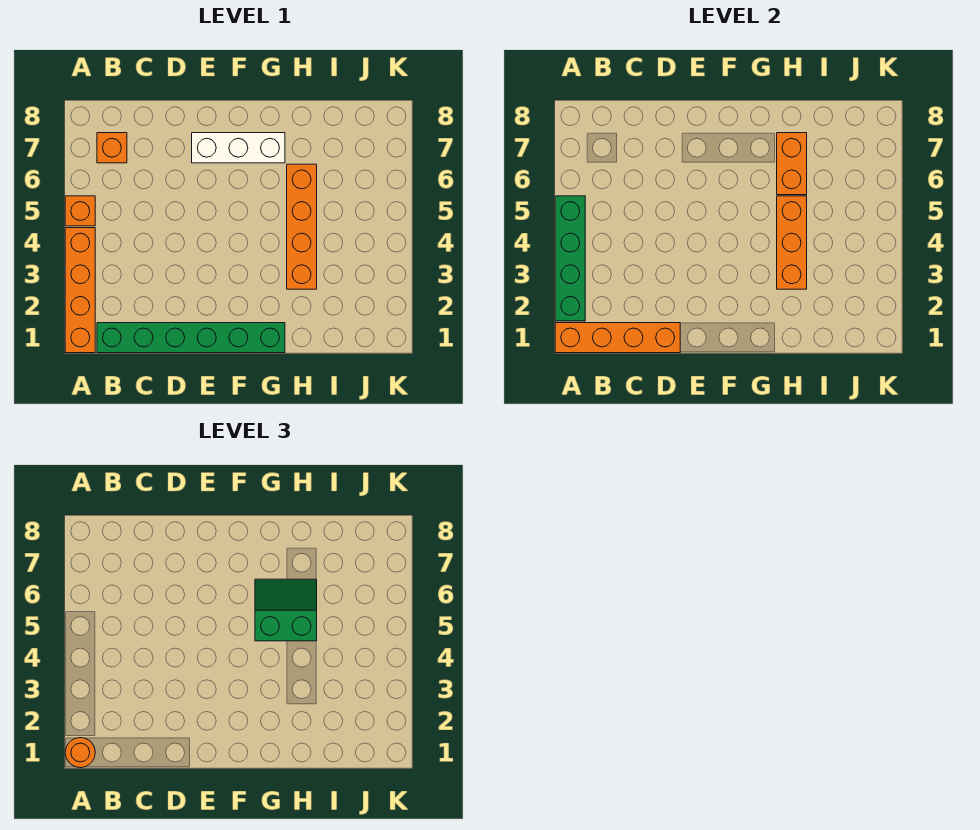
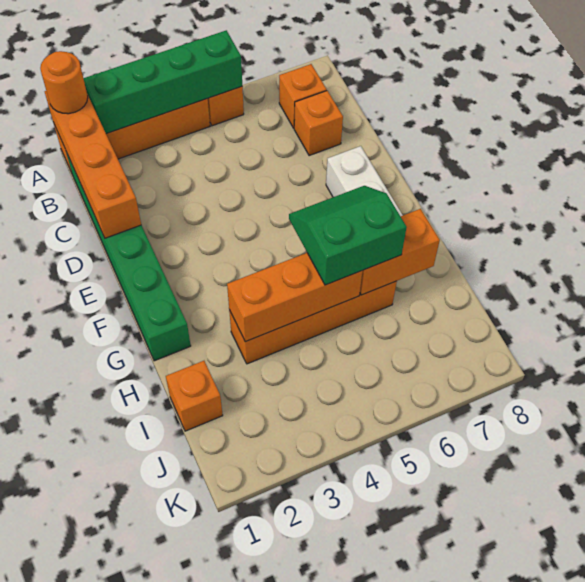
none -> orange brick C7 level 1
green slope G5:H6 level 3 top 5 -> green slope G5:H6 level 3 top H
none -> orange brick I1 level 1

